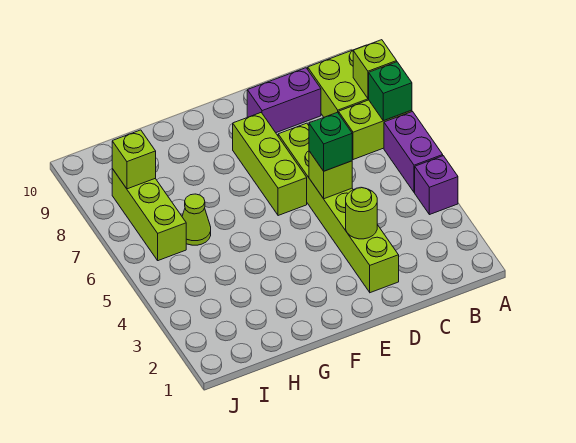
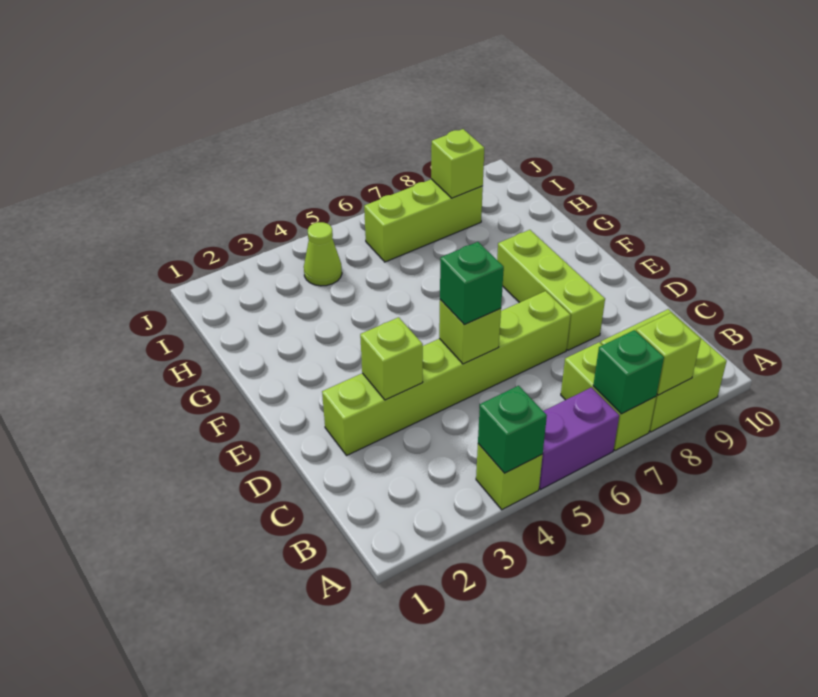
purple brick A4 level 1 -> lime brick A4 level 1
none -> green brick A4 level 2
purple brick C9:D9 level 1 -> none
lime round brick D3 level 2 -> lime brick D3 level 2
lime brick E6:E8 level 1 -> lime brick D8:F8 level 1
lime cone H6 level 1 -> lime cone I4 level 1

